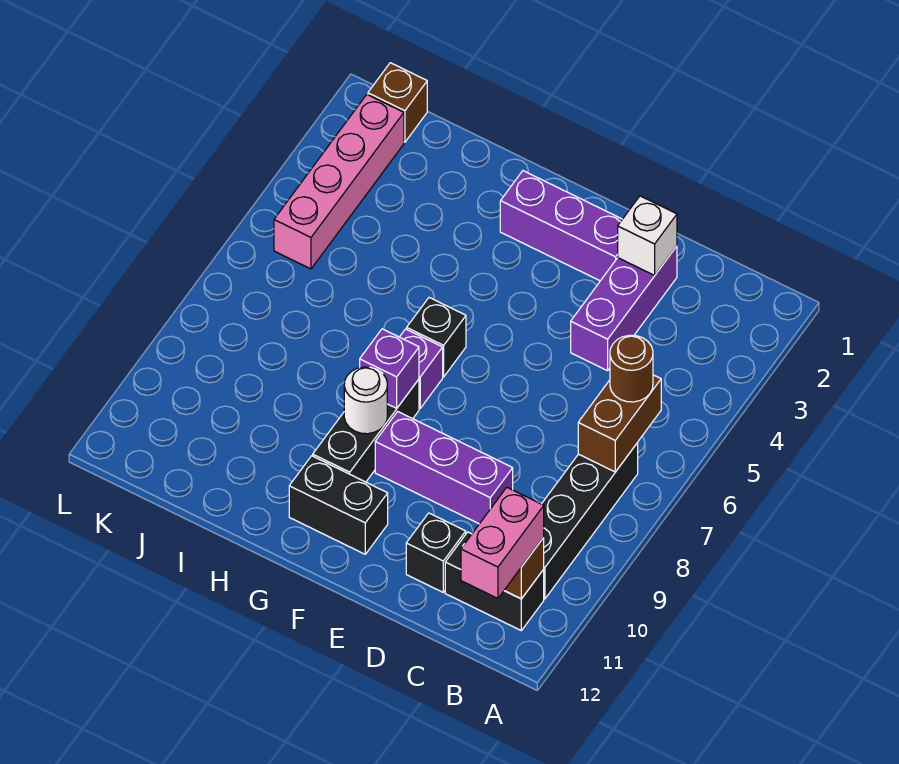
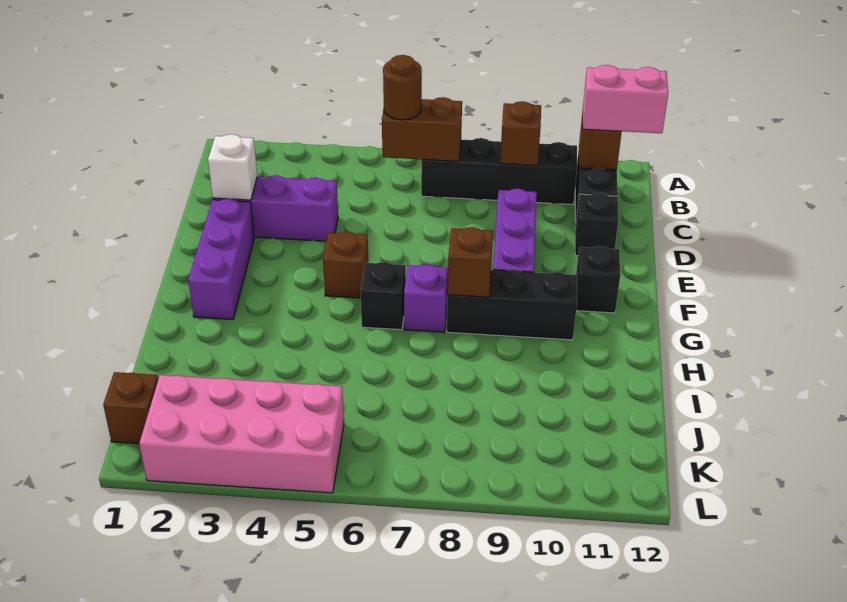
none -> brown brick B9 level 2
none -> brown brick F5 level 1
black brick F11:G11 level 1 -> black brick F11 level 1
purple brick G8 level 2 -> brown brick G8 level 2
white round brick G9 level 2 -> none
pink brick K2:K5 level 1 -> pink brick K2:L5 level 1

